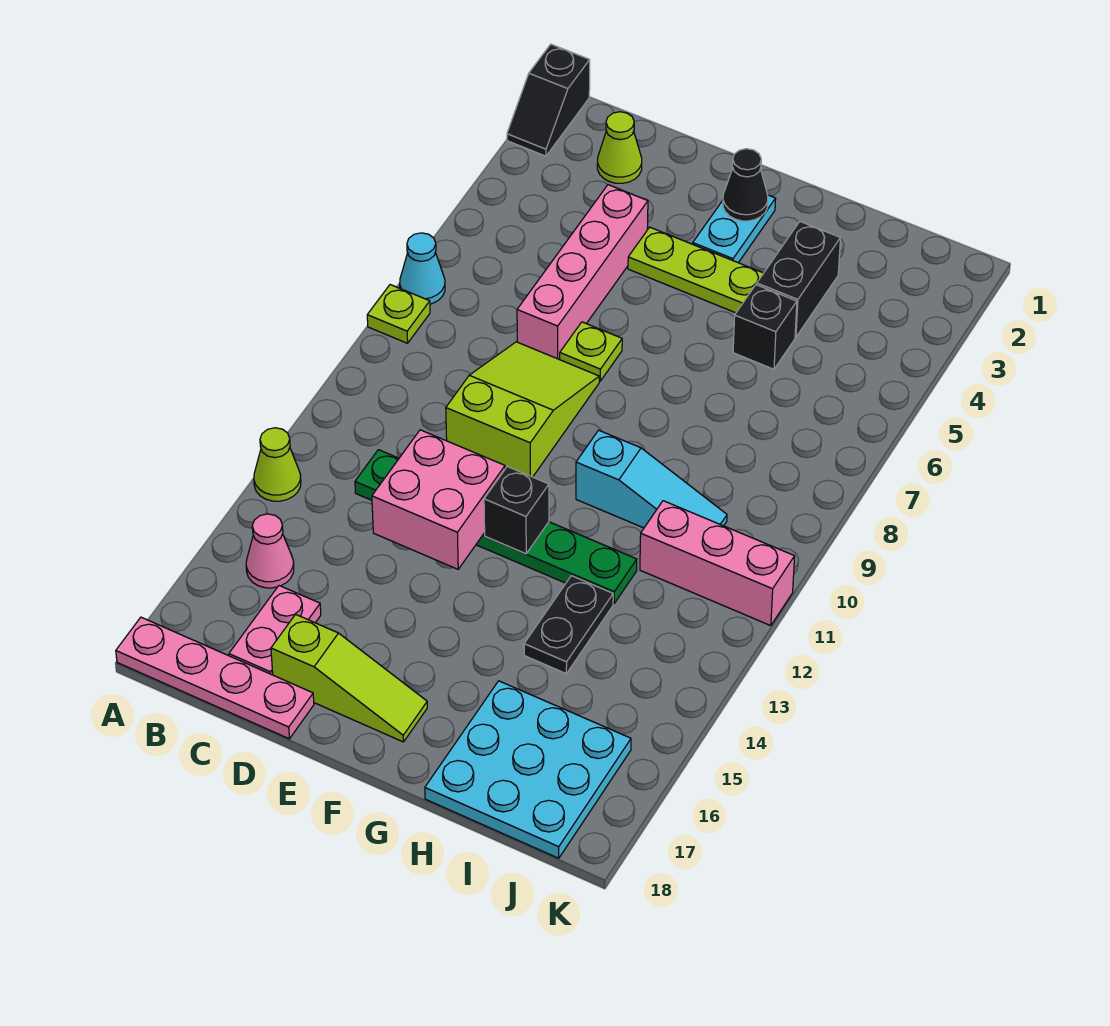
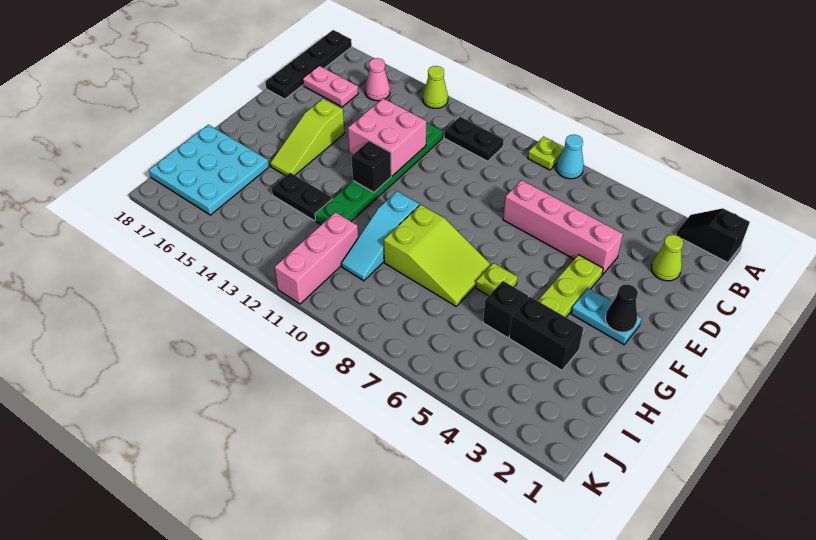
pink plate A18:D18 level 1 -> black plate A18:D18 level 1
none -> black plate B10:B11 level 1
lime slope D8:E10 level 1 top 10 -> lime slope G7:H9 level 1 top 9
lime slope D17:F17 level 1 top D -> lime slope E15:G15 level 1 top E
lime plate E7 level 1 -> lime plate G6 level 1

